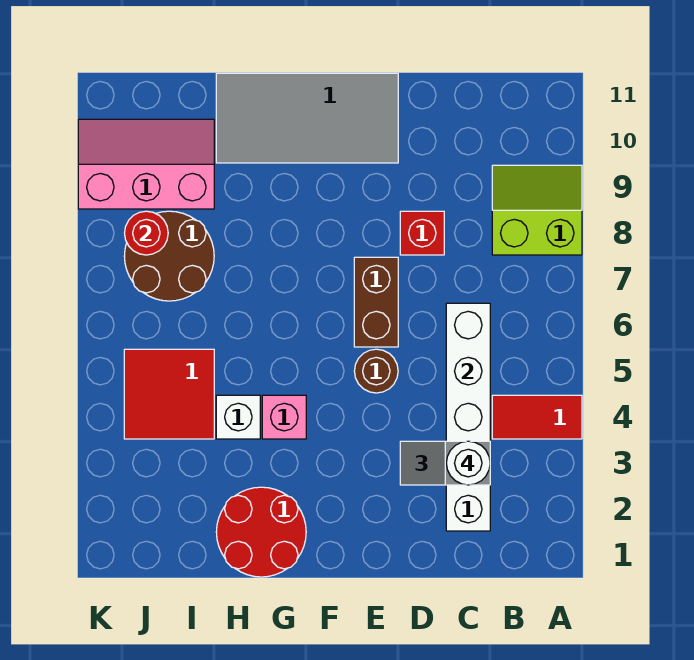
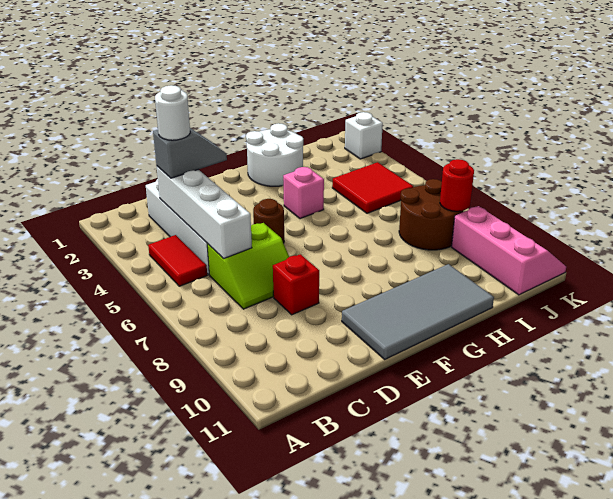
red tile A4:B4 level 1 -> red tile B4:B5 level 1
lime slope A8:B9 level 1 top 8 -> lime slope C6:D7 level 1 top 6
brown brick E6:E7 level 1 -> none
red round brick G1:H2 level 1 -> white round brick G1:H2 level 1
white brick H4 level 1 -> white brick K2 level 1
pink slope I9:K10 level 1 top 9 -> pink slope J9:K11 level 1 top J

